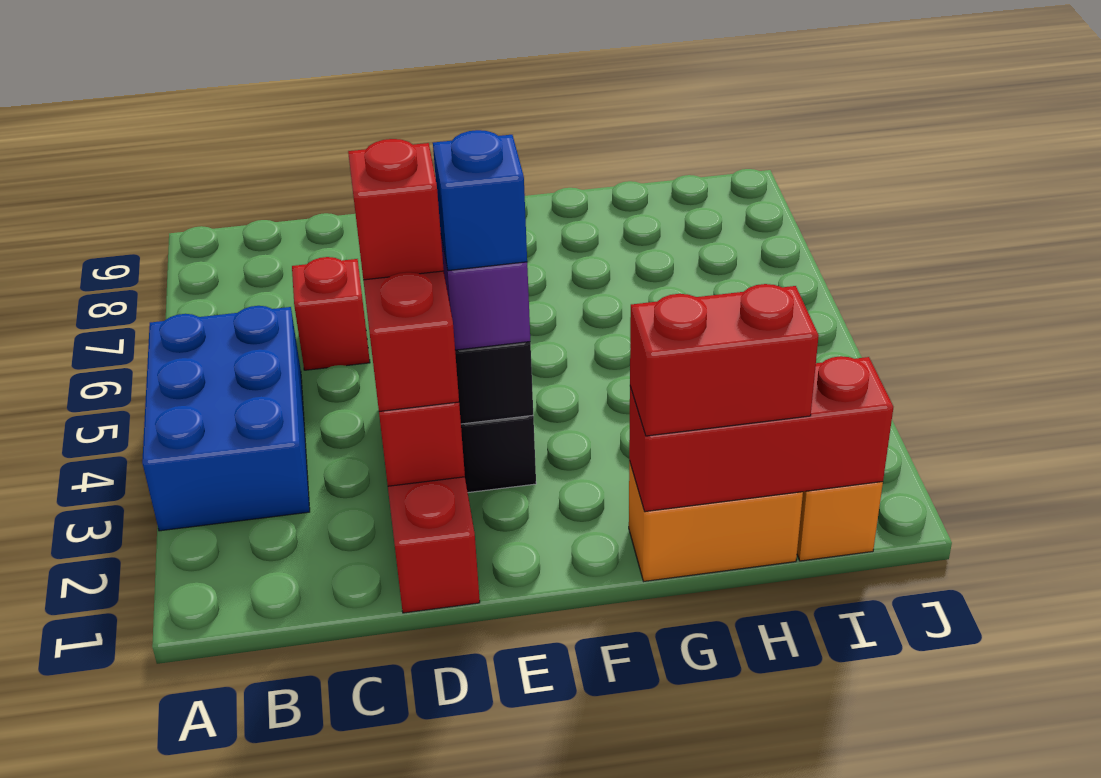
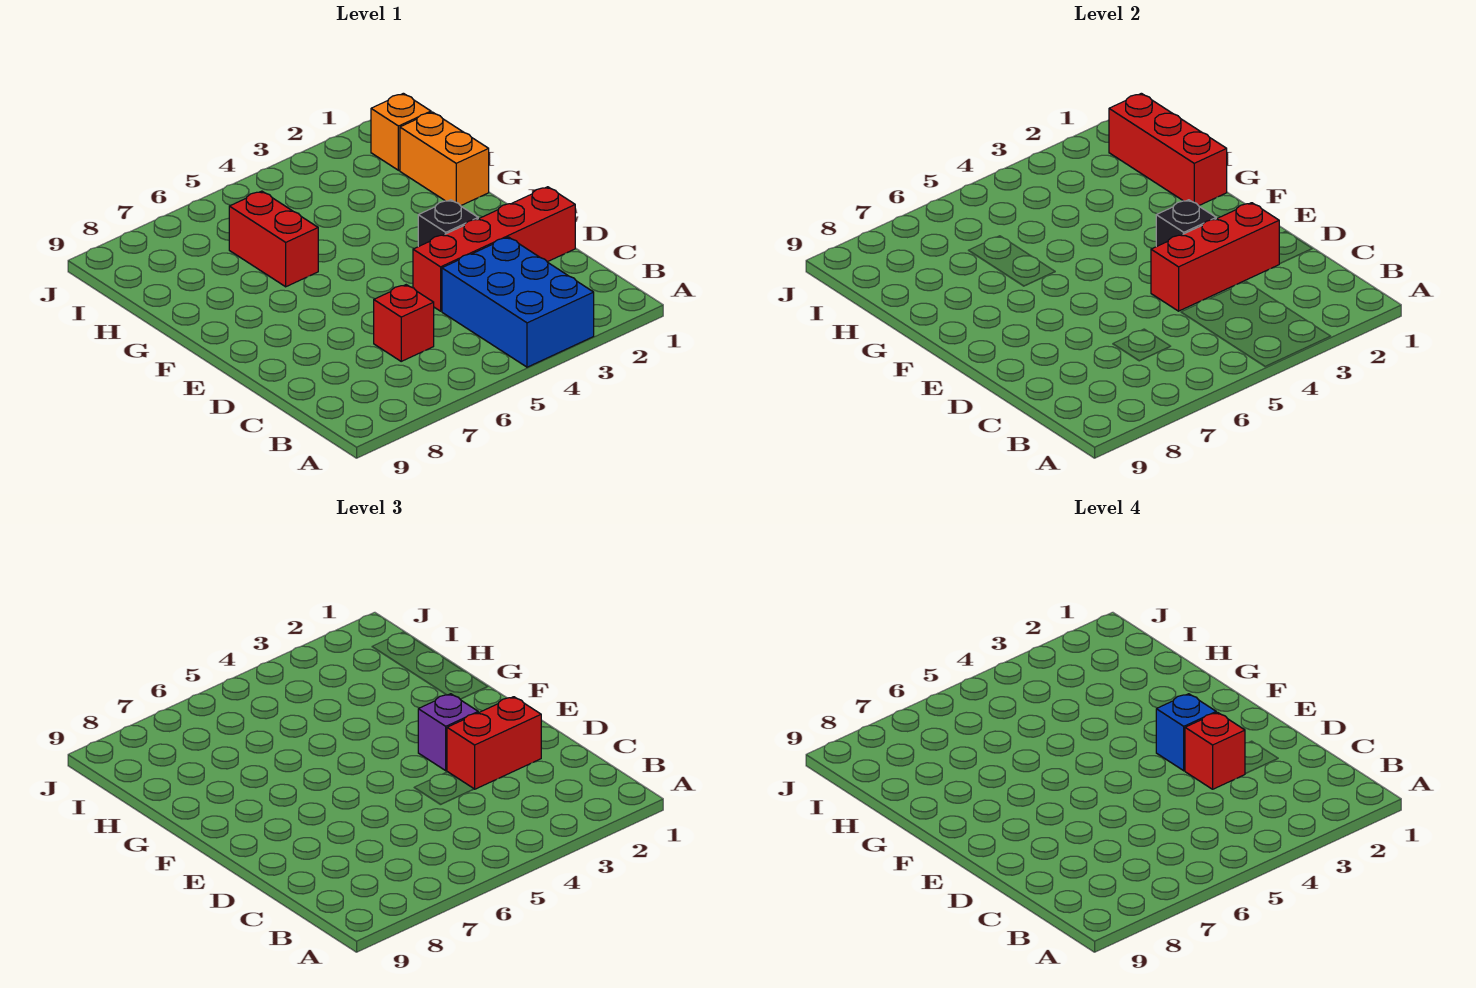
blue brick A3:B5 level 1 -> blue brick A3:C4 level 1
red brick G1:H1 level 3 -> red brick G6:H6 level 1

